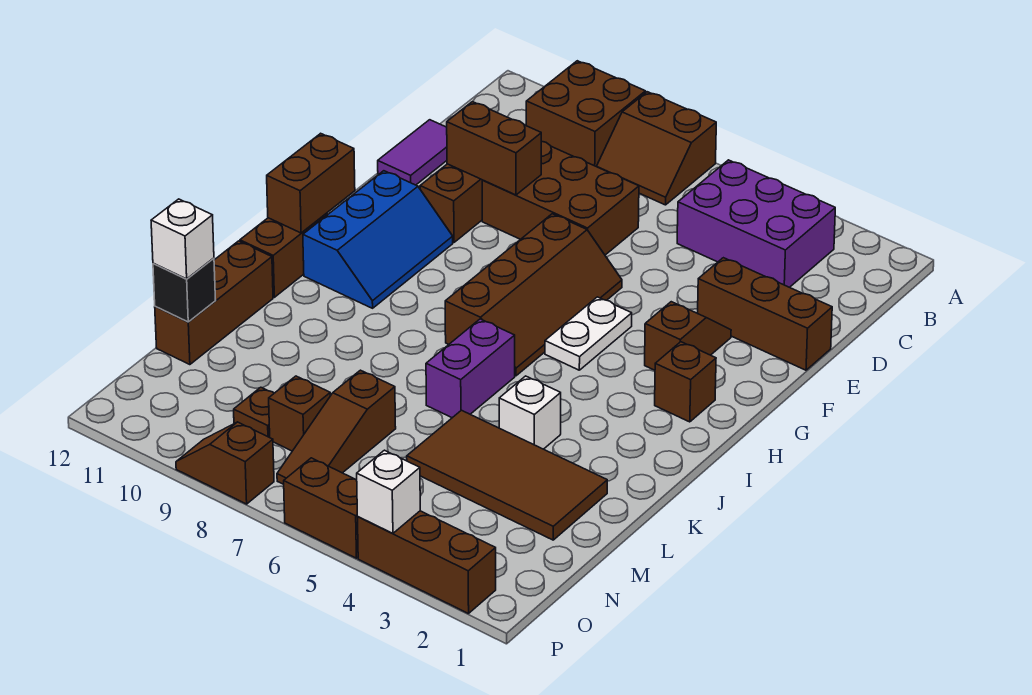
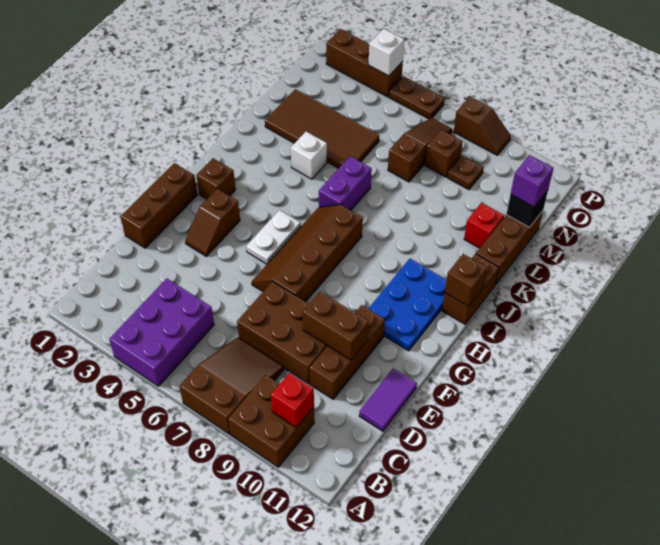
brown slope A7:B8 level 1 top A -> brown slope A7:C8 level 1 top A
purple brick B3:C5 level 1 -> purple brick A4:C5 level 1
none -> red brick B10 level 2
brown brick E1:E3 level 1 -> brown brick E1:G1 level 1
blue slope G10:I11 level 1 top 11 -> blue plate G10:I11 level 1
brown brick H12:I12 level 2 -> brown brick I12 level 2
none -> red brick L11 level 1
white brick M12 level 3 -> purple brick M12 level 3
brown brick P5:P6 level 1 -> brown plate P5:P6 level 1

